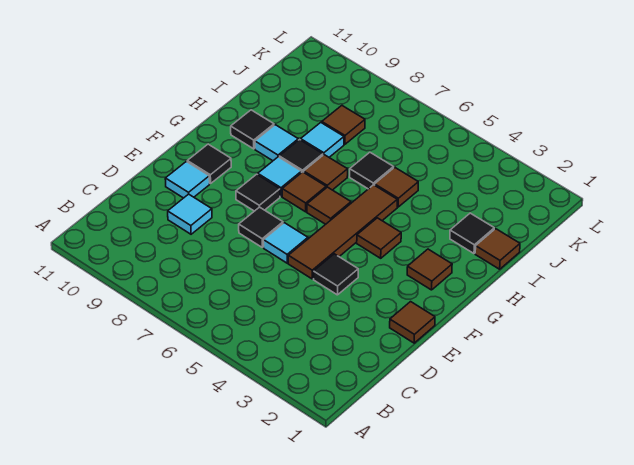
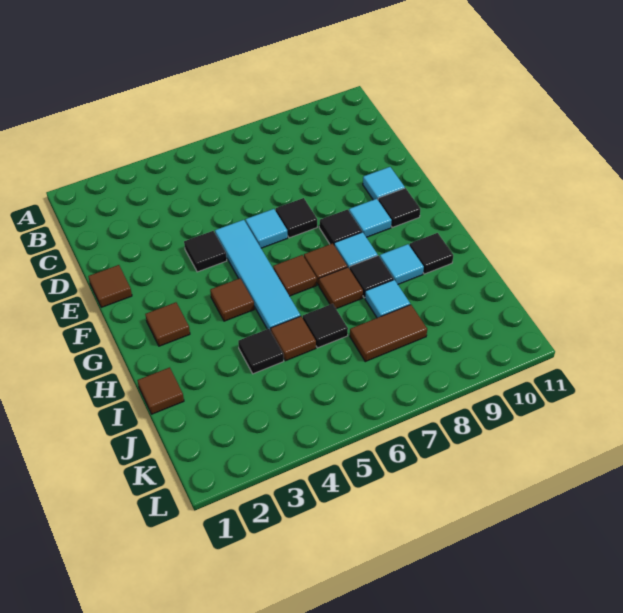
cyan tile D9 level 1 -> cyan tile F9 level 1
brown tile E5:H5 level 1 -> cyan tile E5:H5 level 1
black tile I2 level 1 -> black tile I4 level 1
brown tile J8 level 1 -> brown tile J7:J8 level 1

